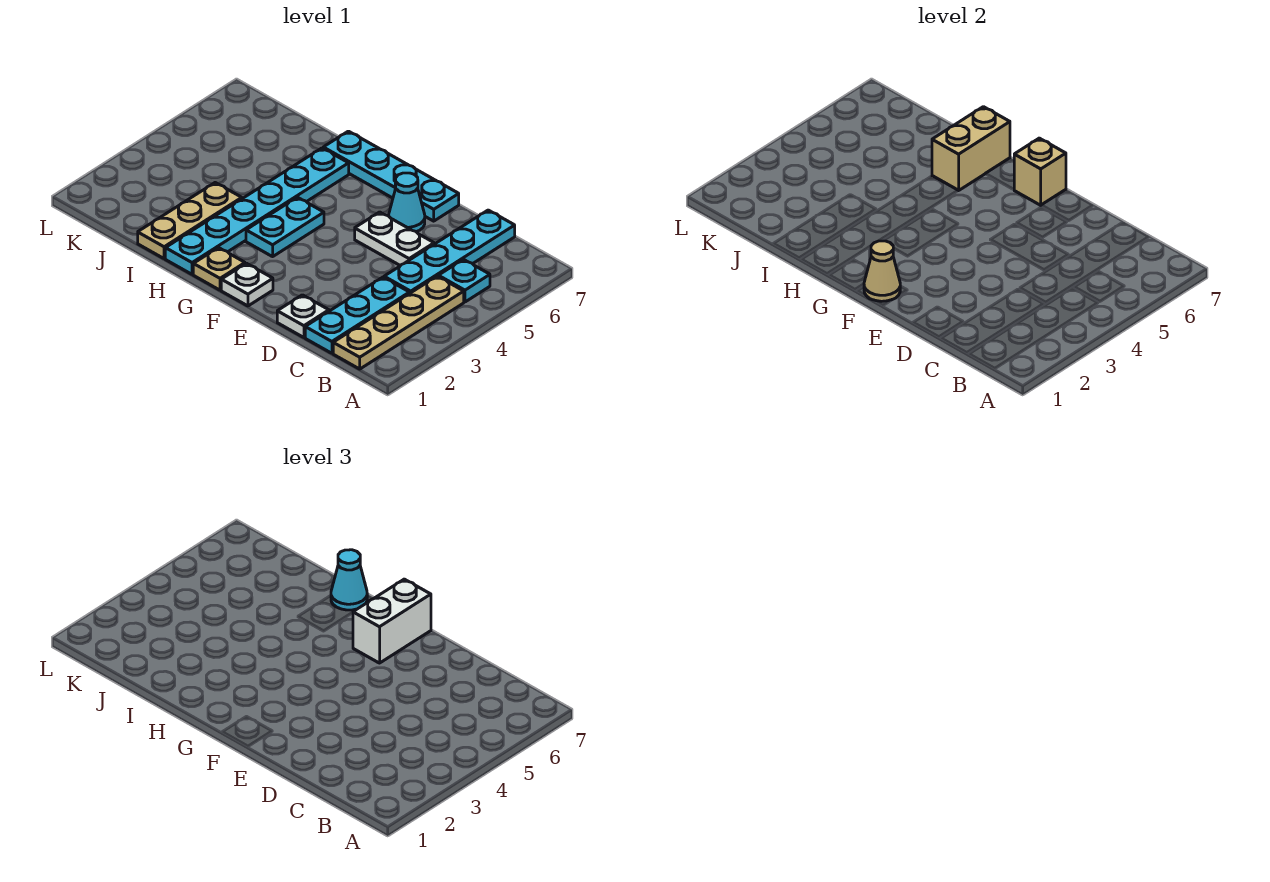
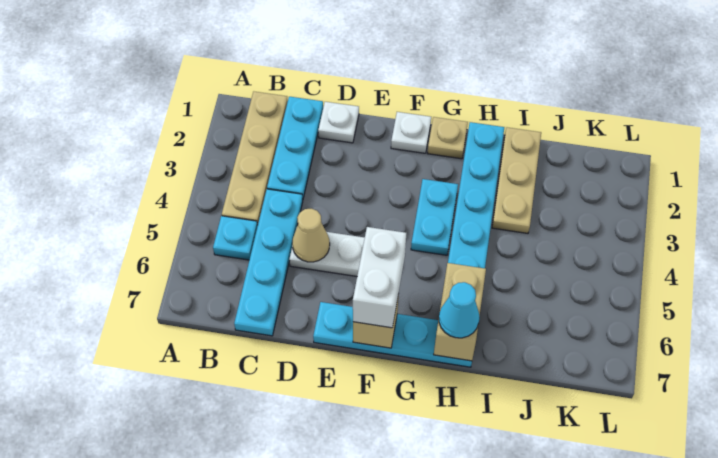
cyan cone E6 level 1 -> none
tan cone F1 level 2 -> tan cone D5 level 2

